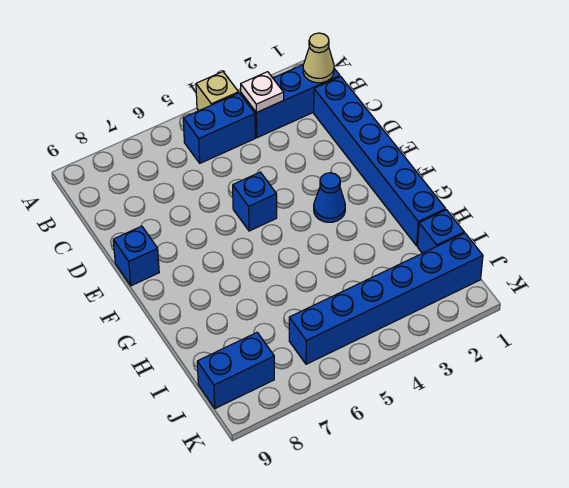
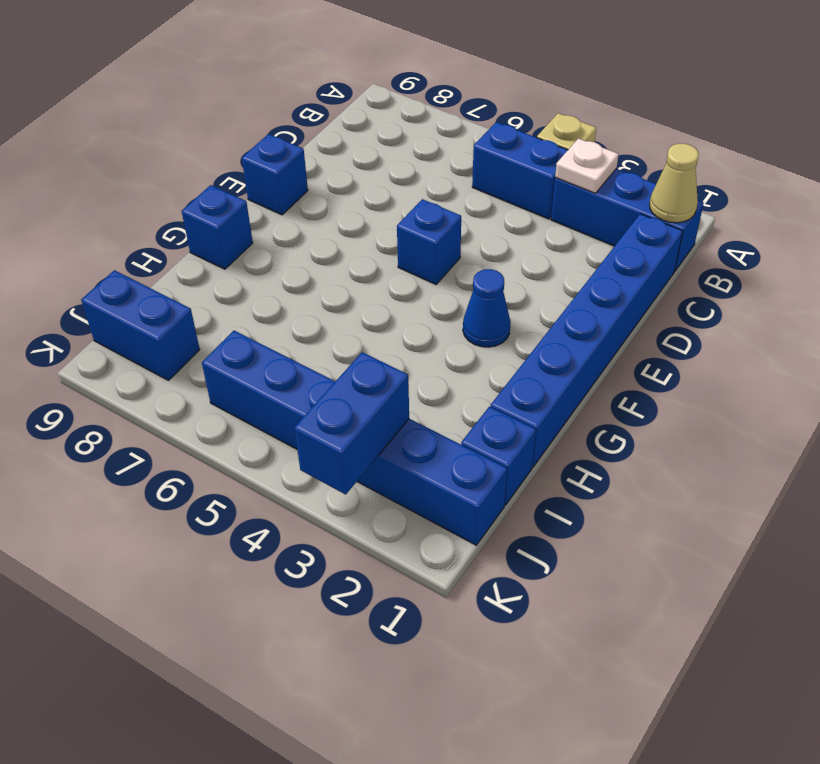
none -> blue brick G9 level 1
none -> blue brick J3:K3 level 2

